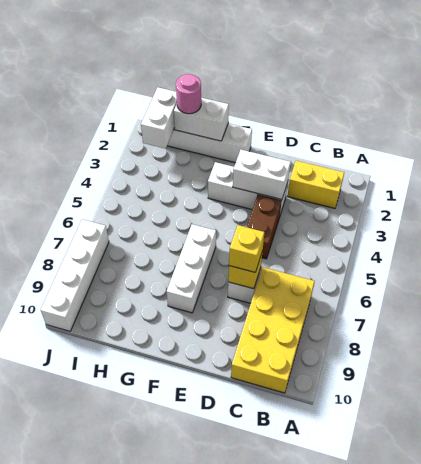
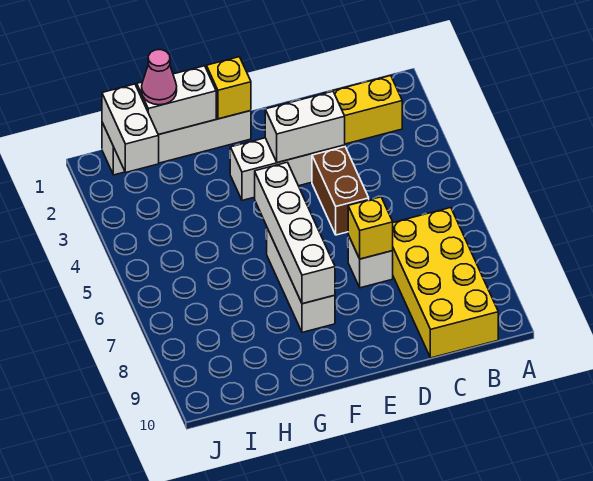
yellow brick D7 level 3 -> yellow brick F1 level 2
pink round brick H1 level 3 -> pink cone H1 level 3
white brick J7:J10 level 1 -> white brick F5:F8 level 2

